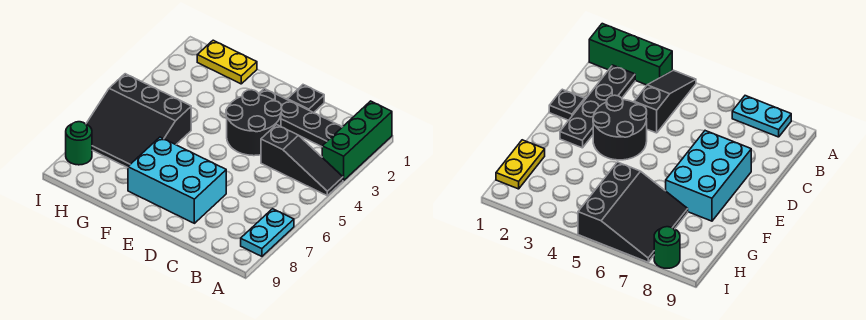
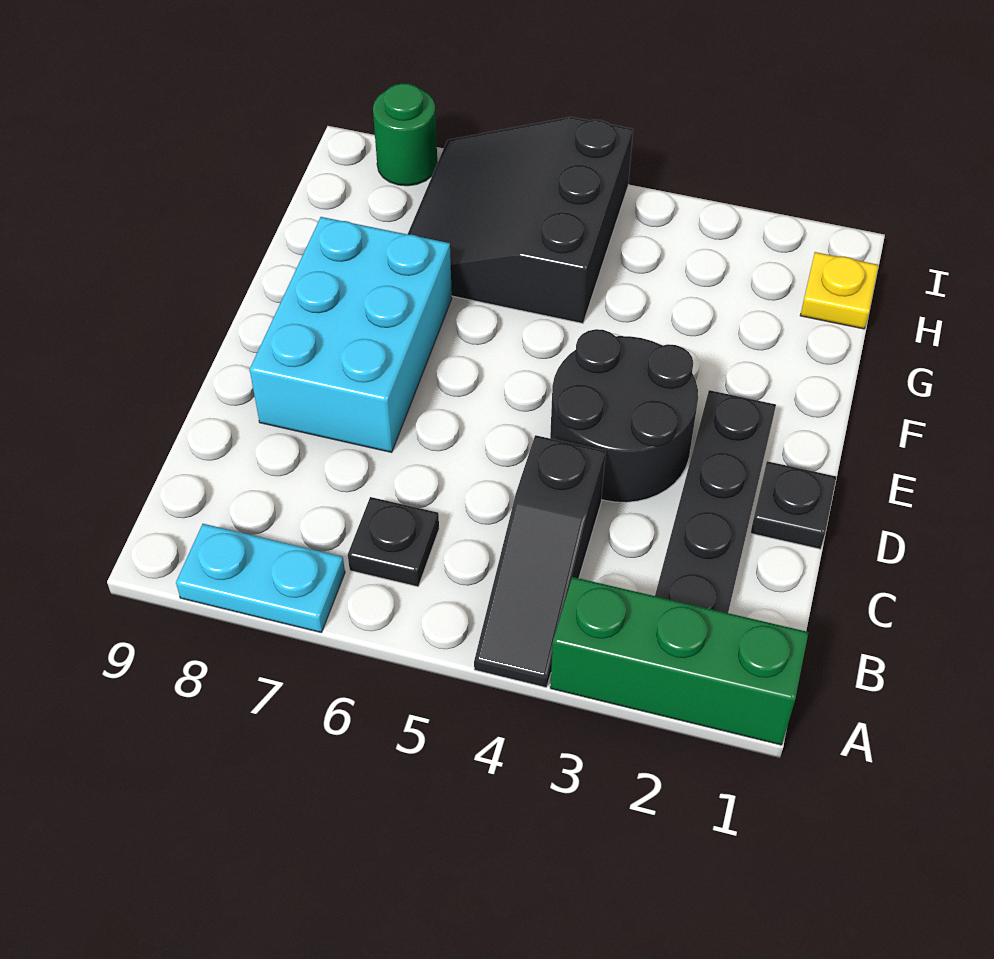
none -> black plate B6 level 1
yellow plate G1:H1 level 1 -> yellow plate H1 level 1

